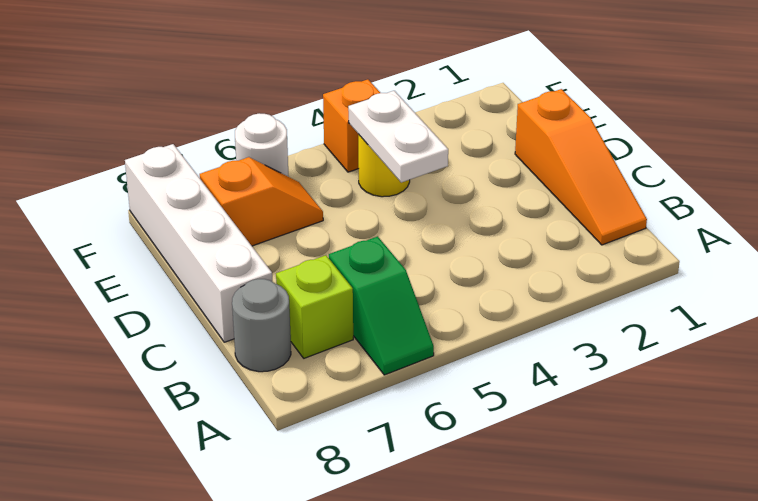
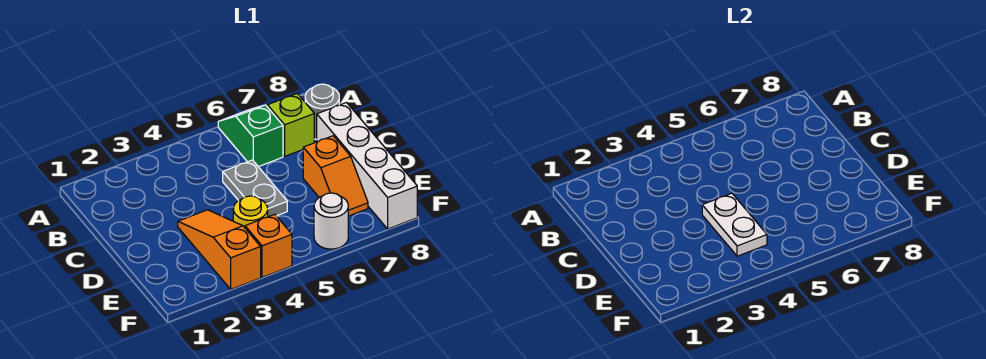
orange slope B1:D1 level 1 top D -> orange slope D3:F3 level 1 top F
none -> grey plate C5:D5 level 1
orange slope E6:E7 level 1 top 7 -> orange slope D7:E7 level 1 top D

